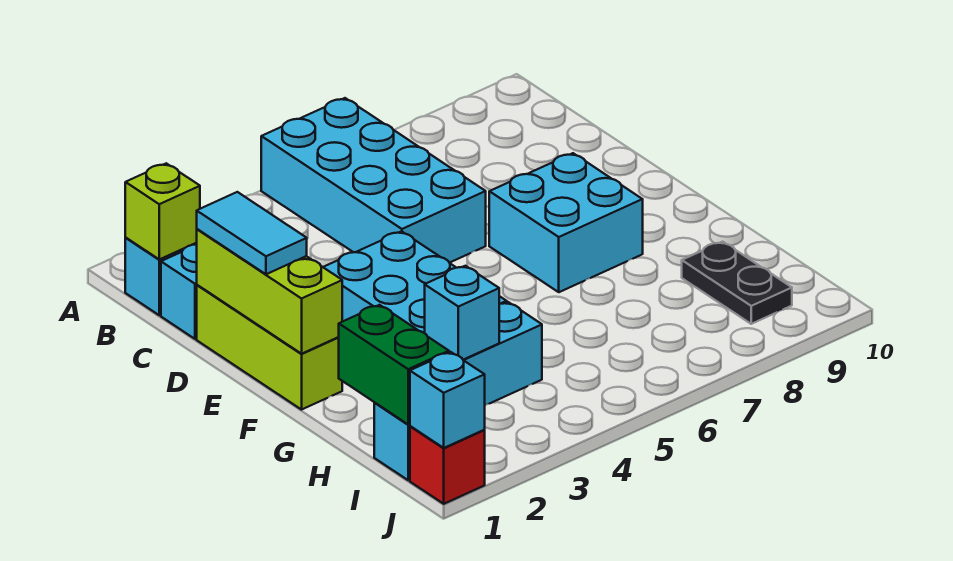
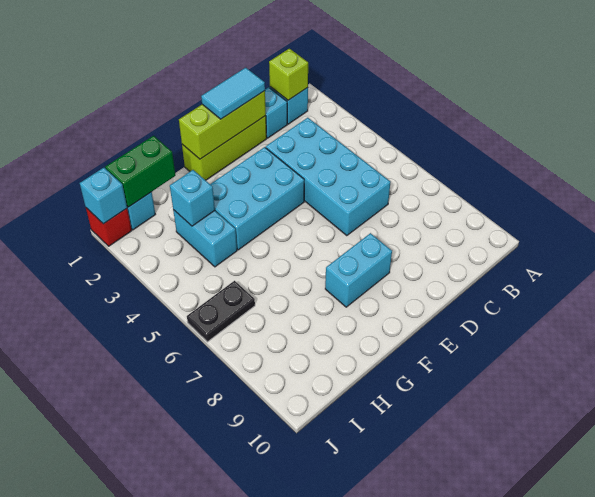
cyan brick A5:D6 level 1 -> cyan brick C3:D6 level 1
cyan brick E7:F8 level 1 -> cyan brick E8:F8 level 1
black plate H9:I9 level 1 -> black plate I6:J6 level 1

